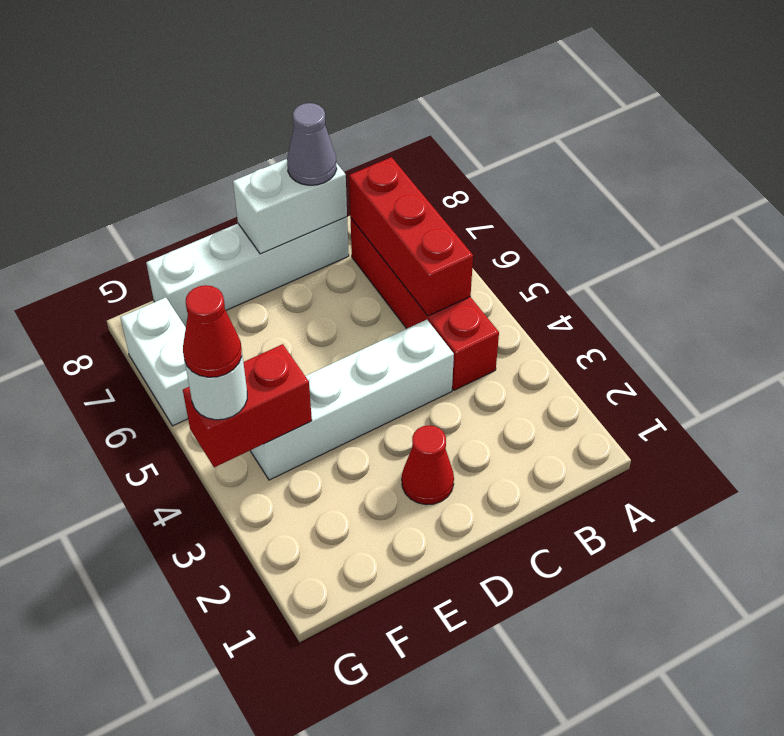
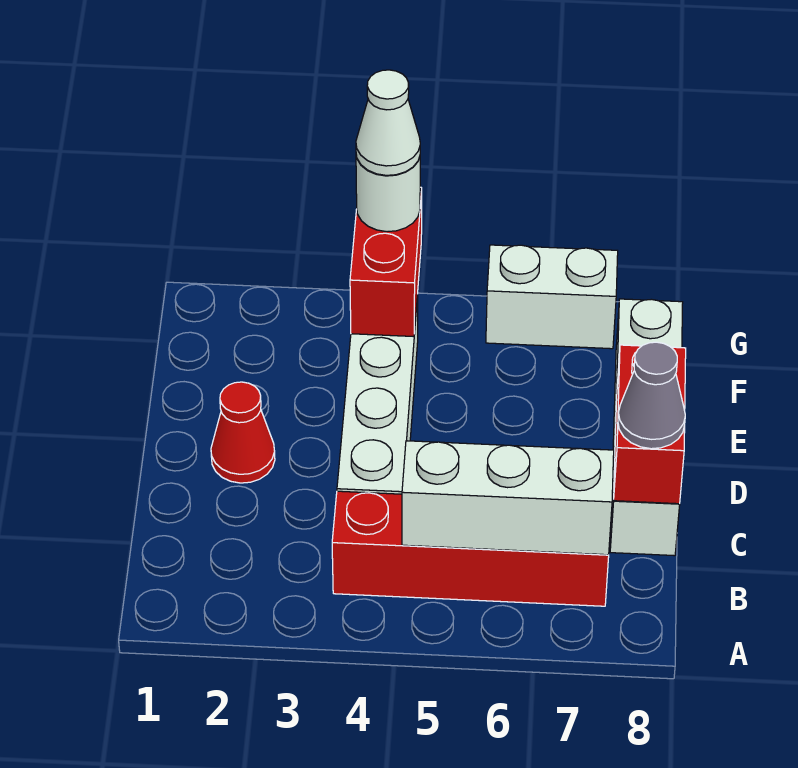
red brick B5:B7 level 2 -> white brick B5:B7 level 2
white brick C8:D8 level 2 -> red brick C8:D8 level 2
red cone G4 level 4 -> white cone G4 level 4

